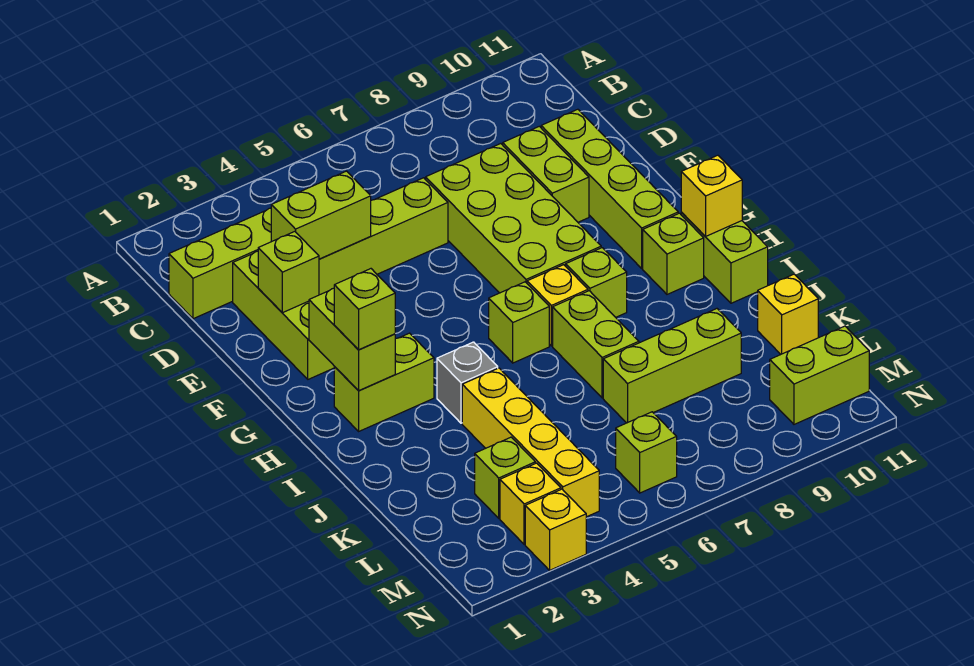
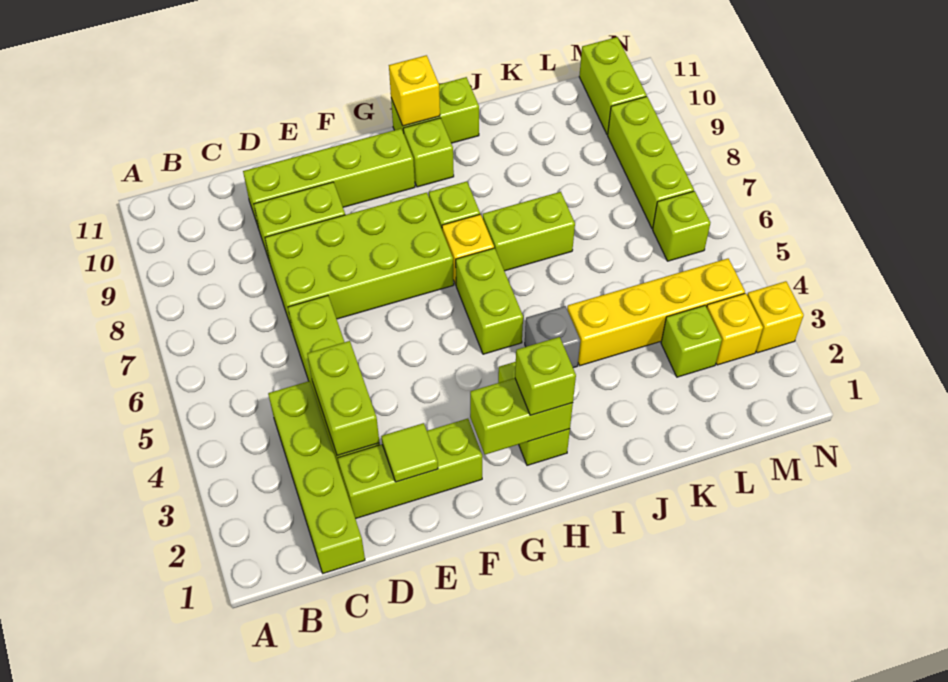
lime brick E2 level 2 -> lime tile E2 level 2
lime brick H6 level 1 -> lime brick H5:H6 level 1
lime brick K7:K9 level 1 -> lime brick M7:M9 level 1
yellow brick K11 level 1 -> none

